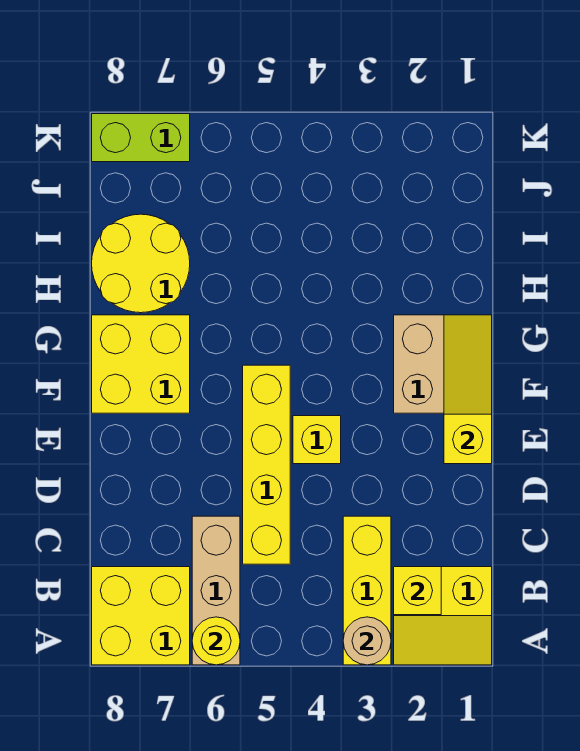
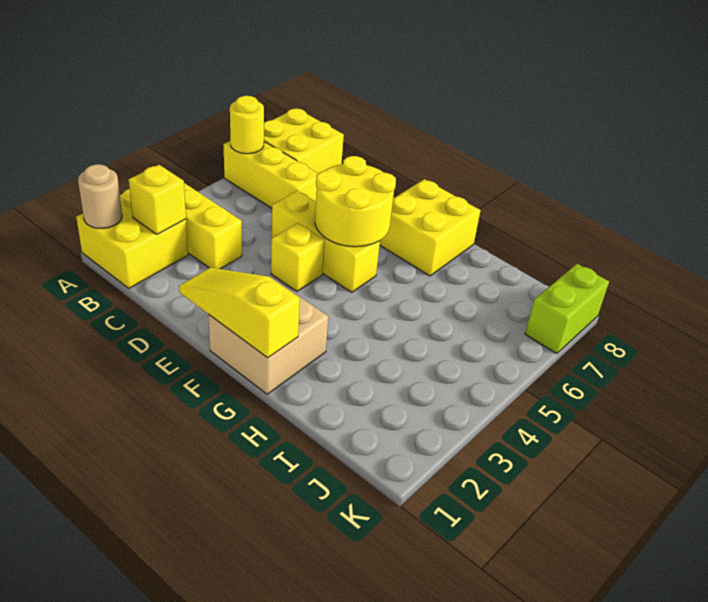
yellow slope A1:B2 level 1 top B -> yellow brick A1:B2 level 1
tan round brick A3 level 2 -> tan round brick A1 level 2
tan brick A6:C6 level 1 -> yellow brick A6:C6 level 1
yellow brick C5:F5 level 1 -> yellow brick D5:F5 level 1
yellow slope E1:G1 level 2 top E -> yellow slope E1:G1 level 2 top G
yellow round brick H7:I8 level 1 -> yellow round brick E5:F6 level 2

